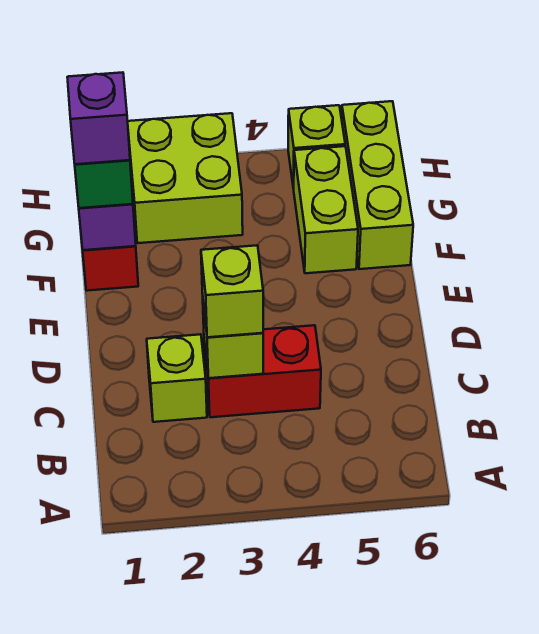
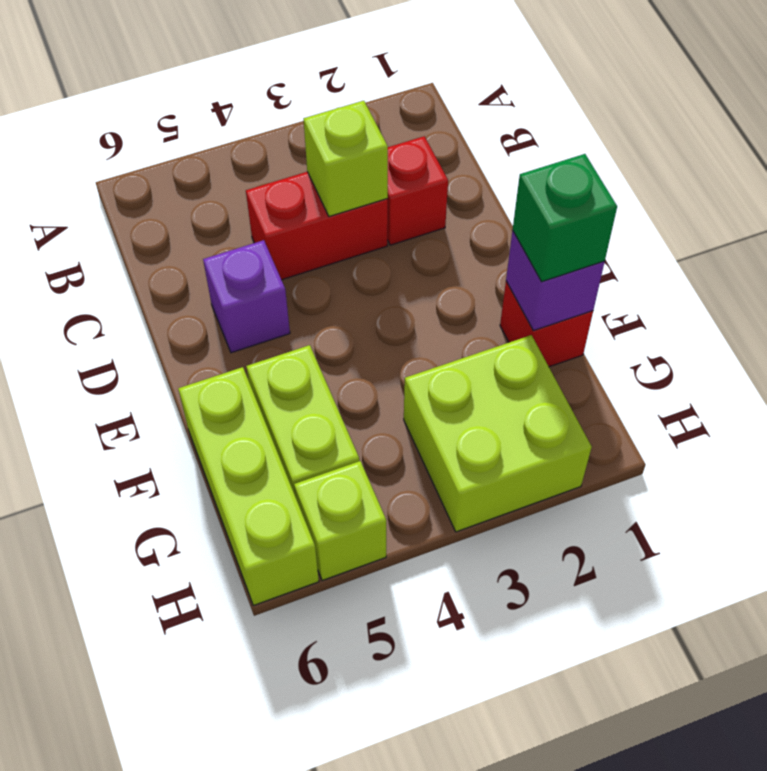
lime brick C2 level 1 -> red brick C2 level 1
lime brick C3 level 3 -> none
purple brick F1 level 4 -> purple brick D5 level 1

